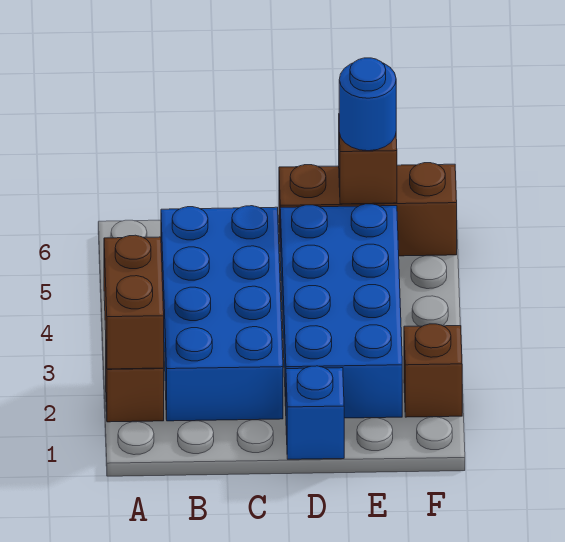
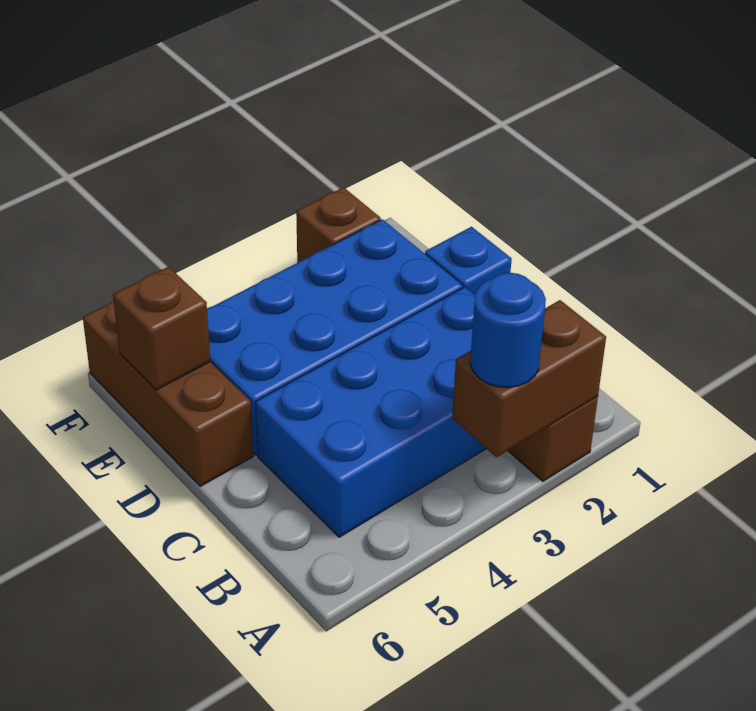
blue round brick E6 level 3 -> blue round brick A3 level 3

